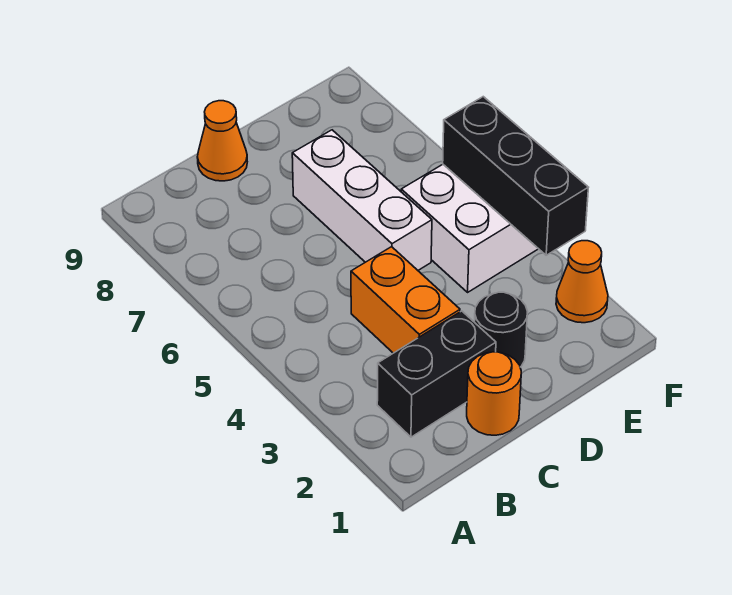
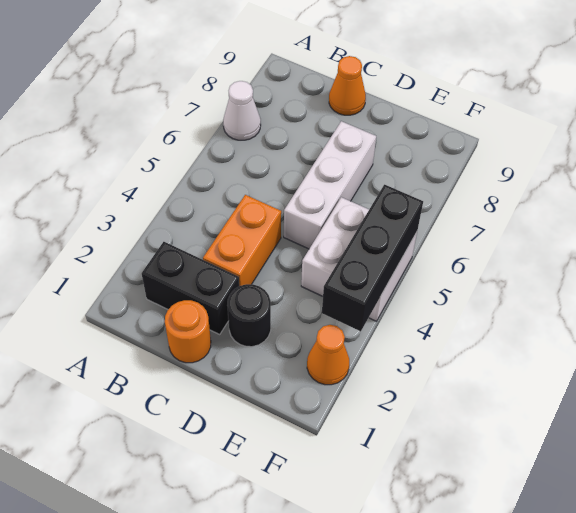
none -> white cone A7 level 1

